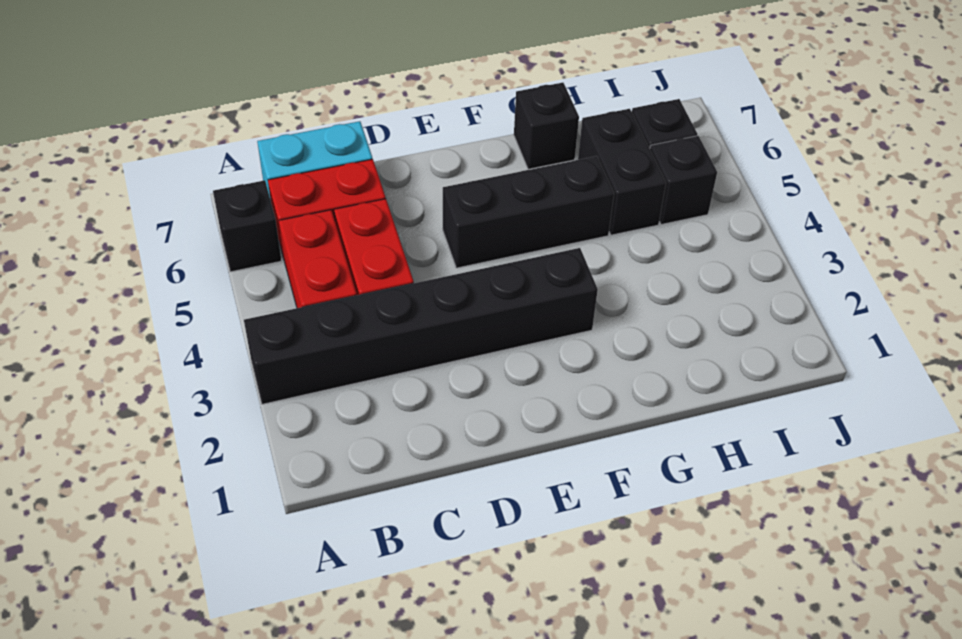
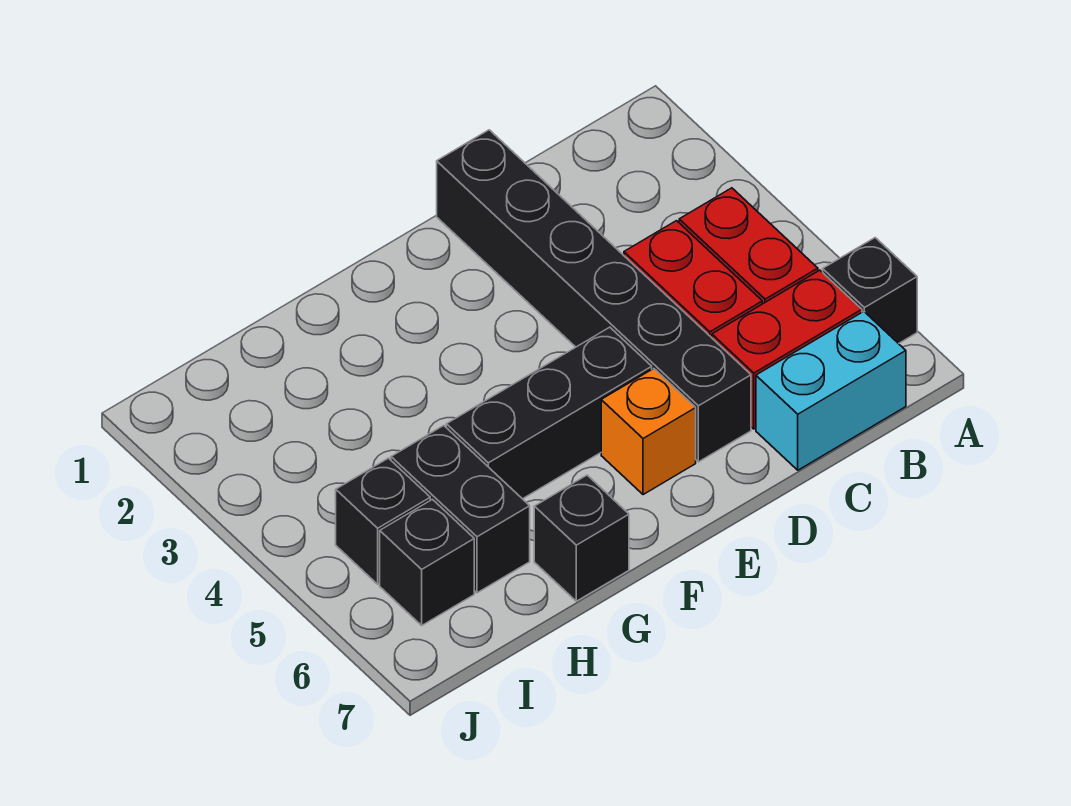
black brick A3:F3 level 1 -> black brick D1:D6 level 1
none -> orange brick E6 level 1

